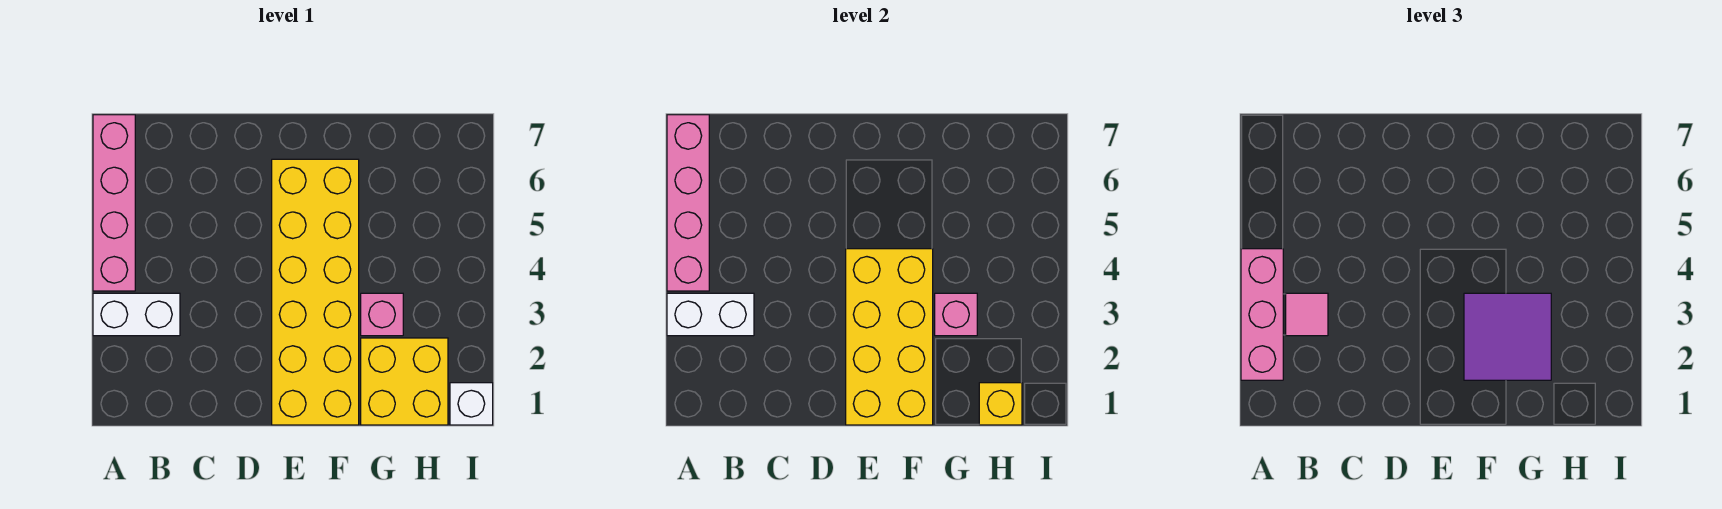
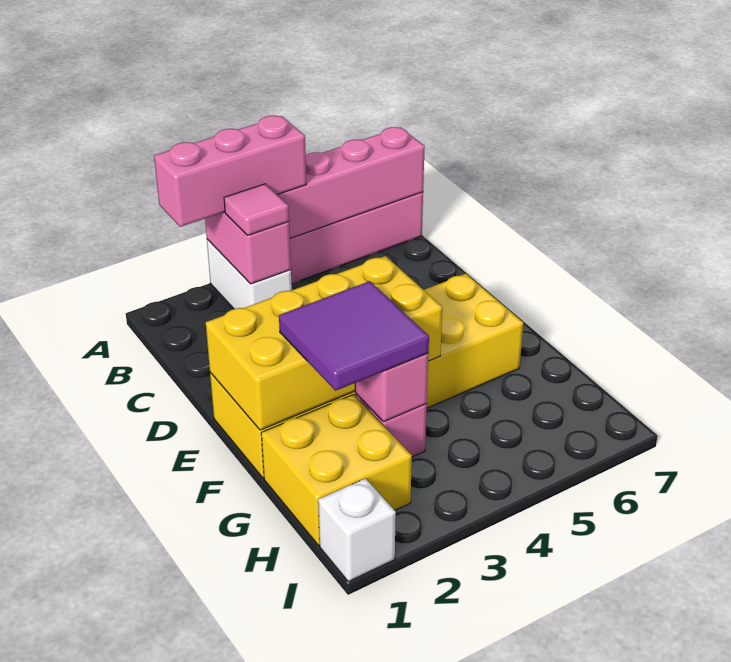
white brick A3:B3 level 2 -> pink brick A3:B3 level 2
yellow brick H1 level 2 -> none

